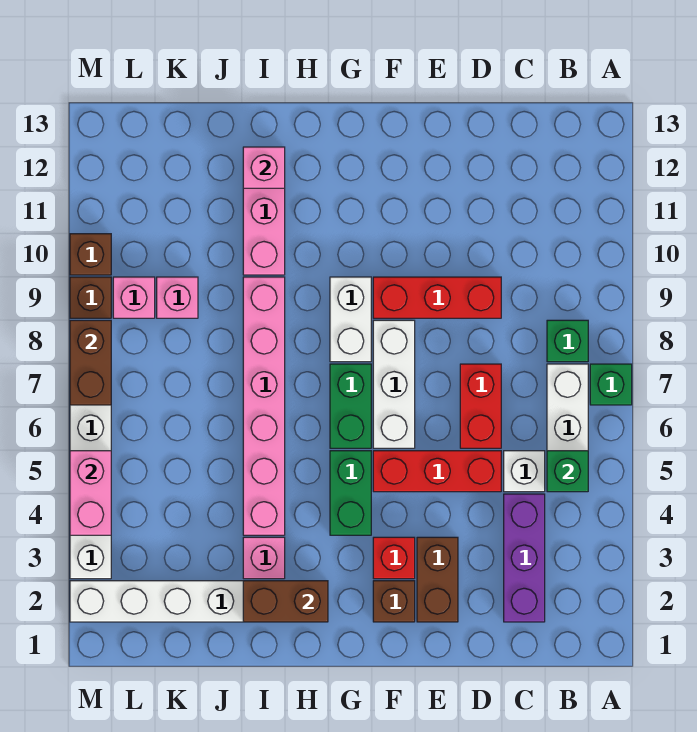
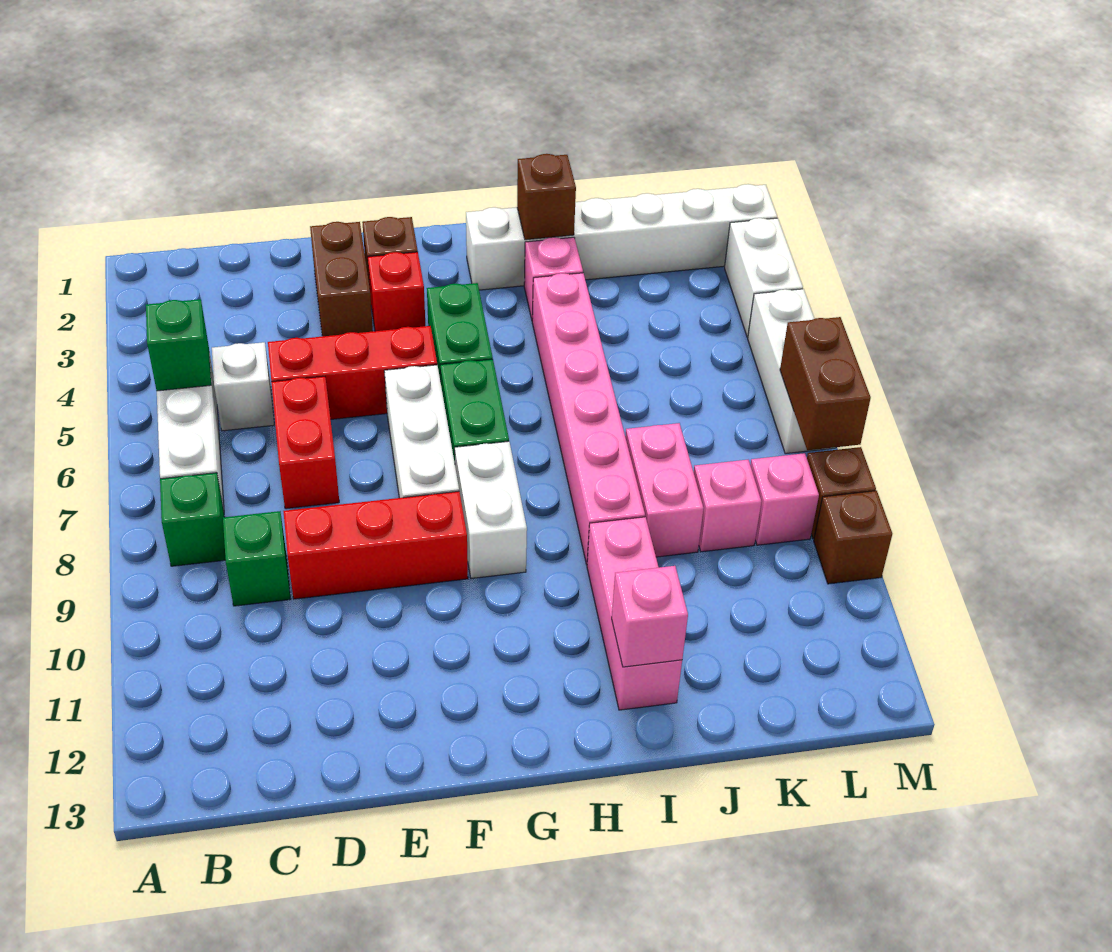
green brick A7 level 1 -> green brick C9 level 1
purple brick C2:C4 level 1 -> none
brown brick H2:I2 level 2 -> brown brick I2 level 2
pink brick M4:M5 level 2 -> pink brick J8:J9 level 1

